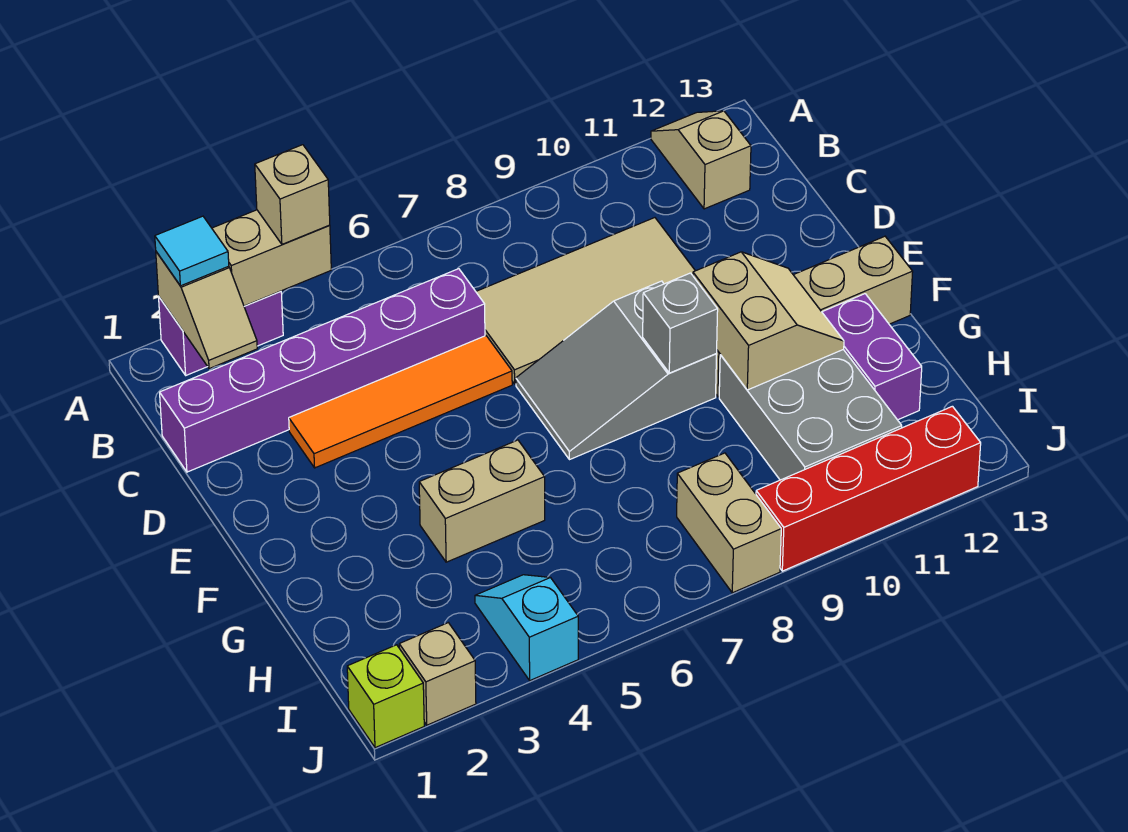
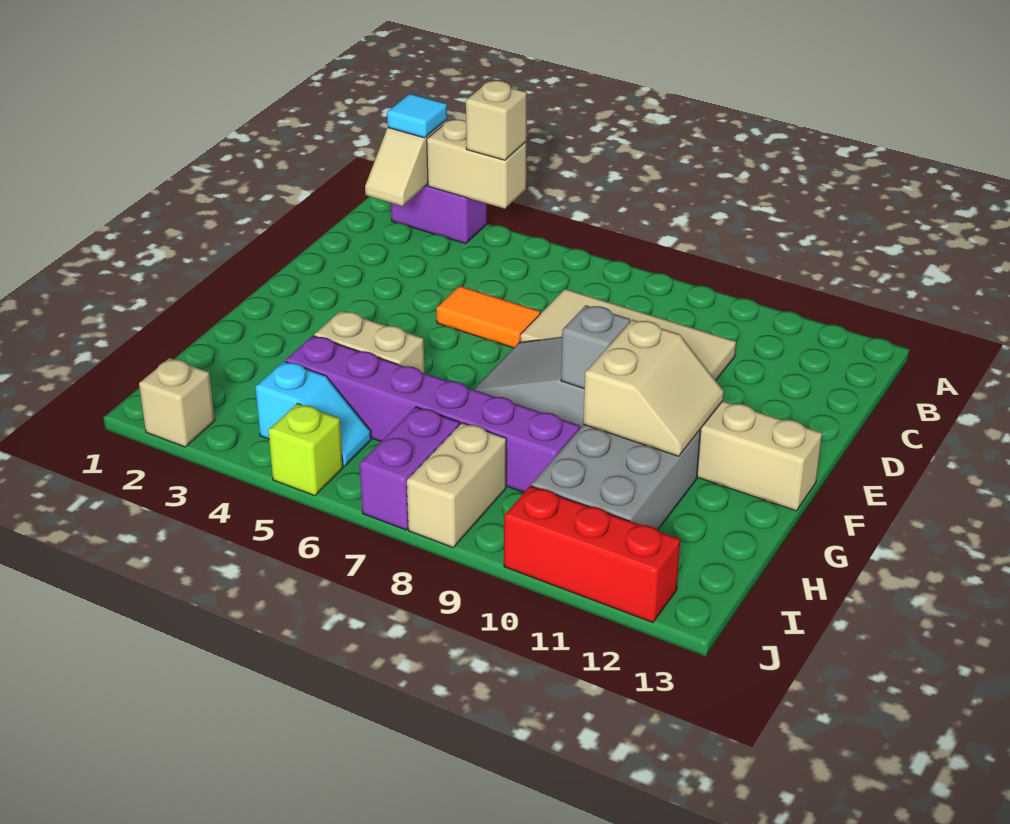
tan slope A12:B12 level 1 top B -> none
purple brick C1:C6 level 1 -> purple brick H4:H9 level 1
orange tile D3:D6 level 1 -> orange tile D5:D6 level 1
purple brick G12:H12 level 1 -> purple brick I7:J7 level 1
cyan slope I4:J4 level 1 top J -> cyan slope I4:I5 level 1 top 4
lime brick J1 level 1 -> lime brick J5 level 1
red brick J9:J12 level 1 -> red brick J10:J12 level 1

